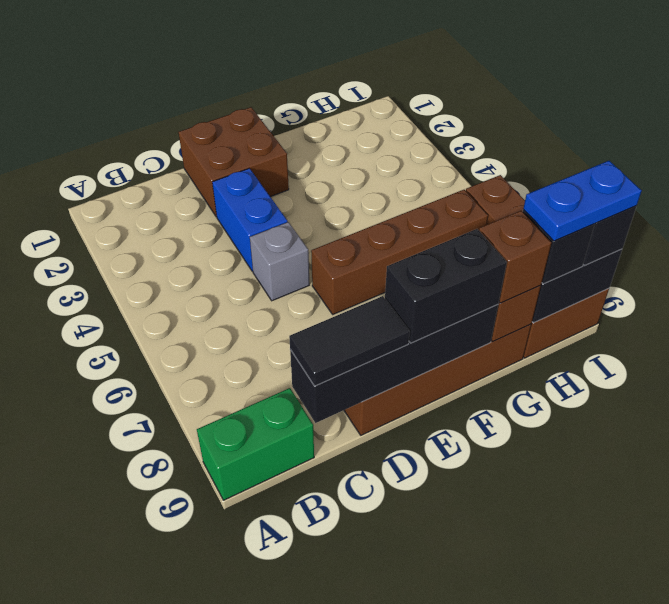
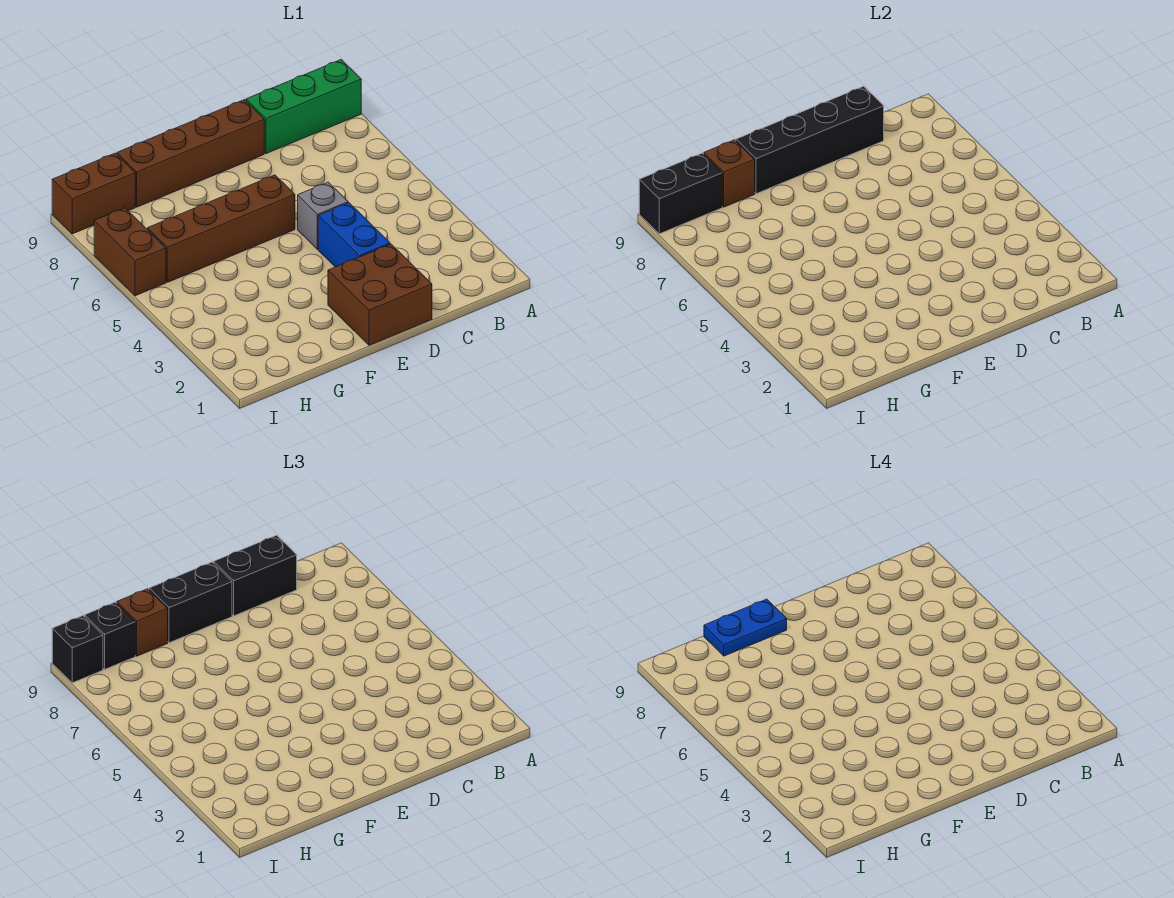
green brick A9:B9 level 1 -> green brick A9:C9 level 1
black tile C9:D9 level 3 -> black brick C9:D9 level 3
blue plate H9:I9 level 4 -> blue plate F9:G9 level 4

